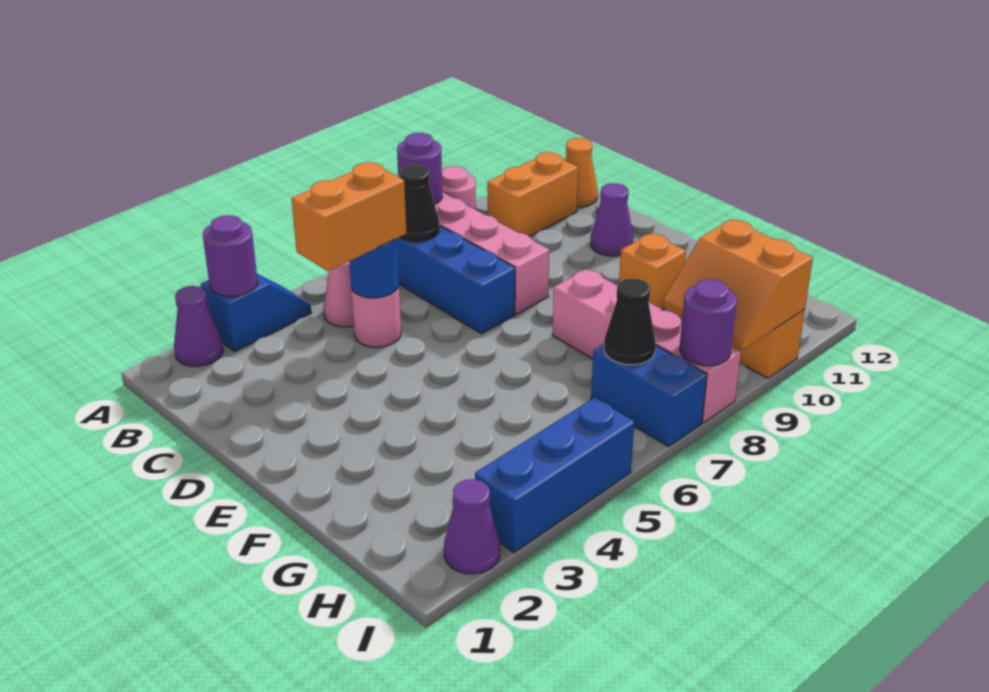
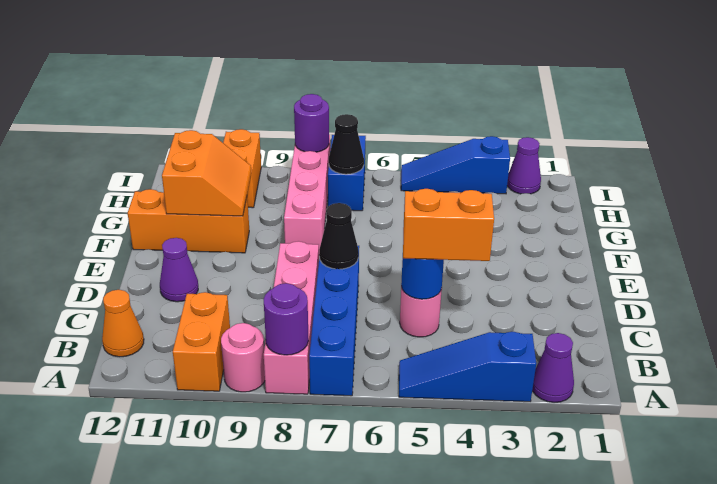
blue slope A3:A4 level 1 top 3 -> blue slope A3:A5 level 1 top 3
purple round brick A3 level 2 -> none
pink cone B5 level 1 -> none
black cone B7 level 2 -> black cone D7 level 2
orange brick B10:B11 level 1 -> orange brick A10:B10 level 1
orange brick F10 level 1 -> orange brick F10:F12 level 1
orange slope H9:I10 level 2 top 10 -> orange slope F10:G11 level 2 top 11
blue brick I3:I5 level 1 -> blue slope I3:I5 level 1 top 3

